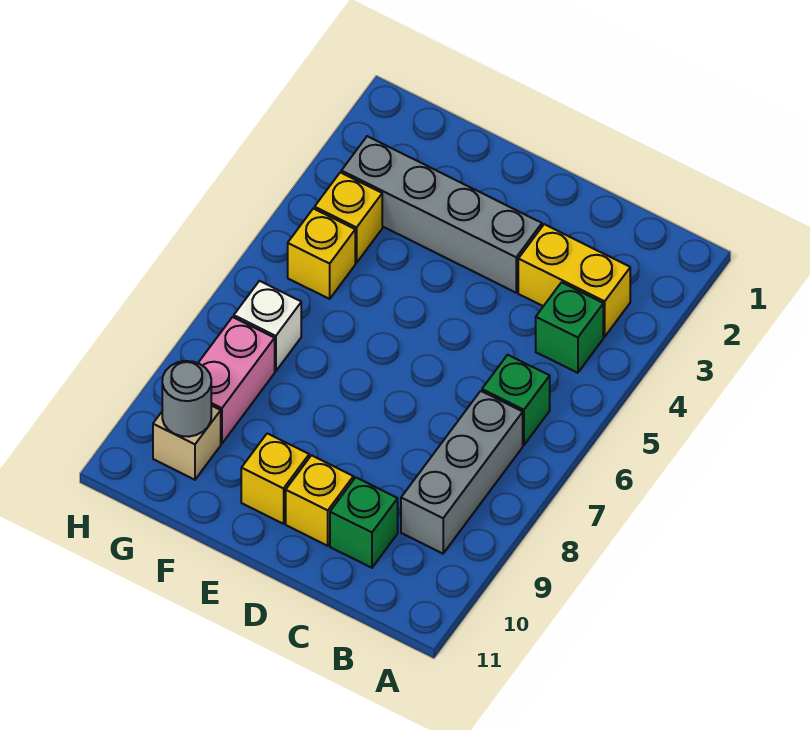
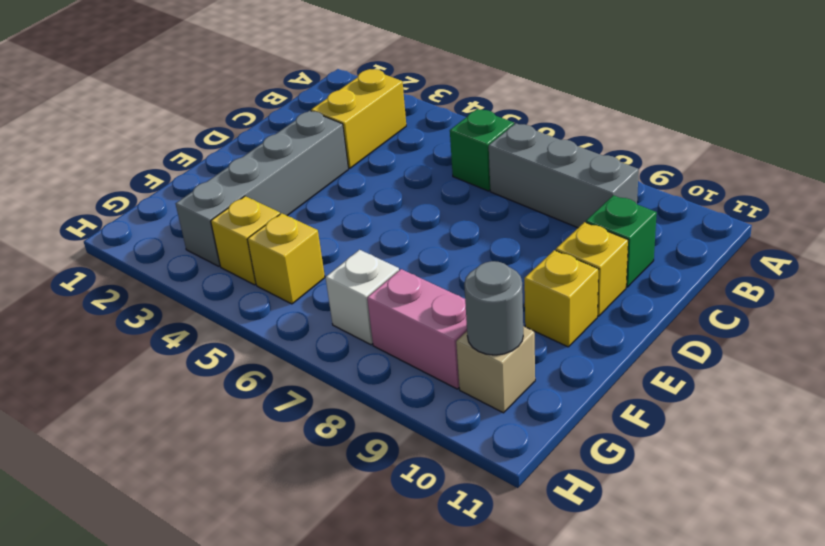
green brick B4 level 1 -> none

